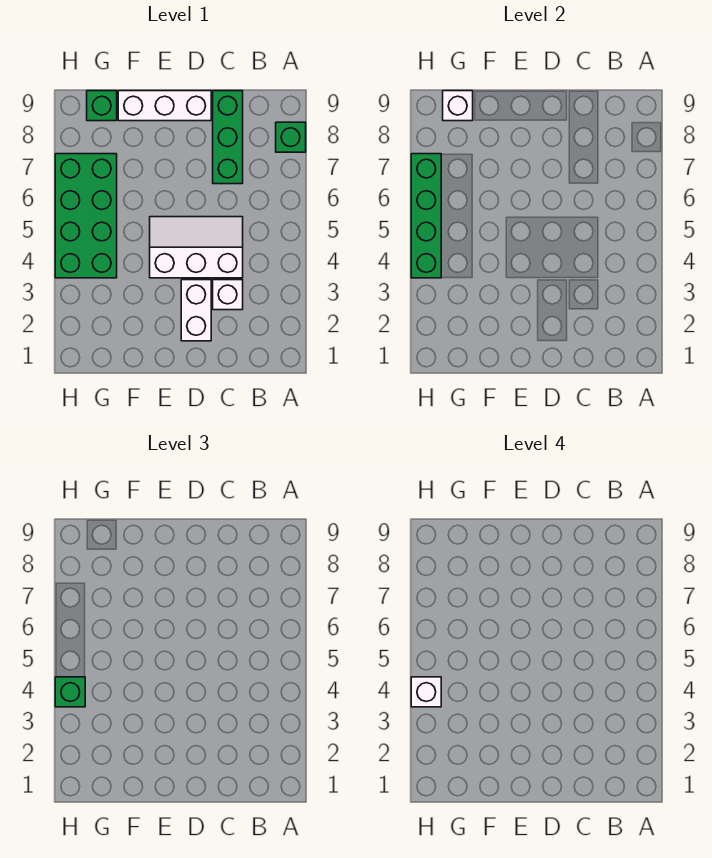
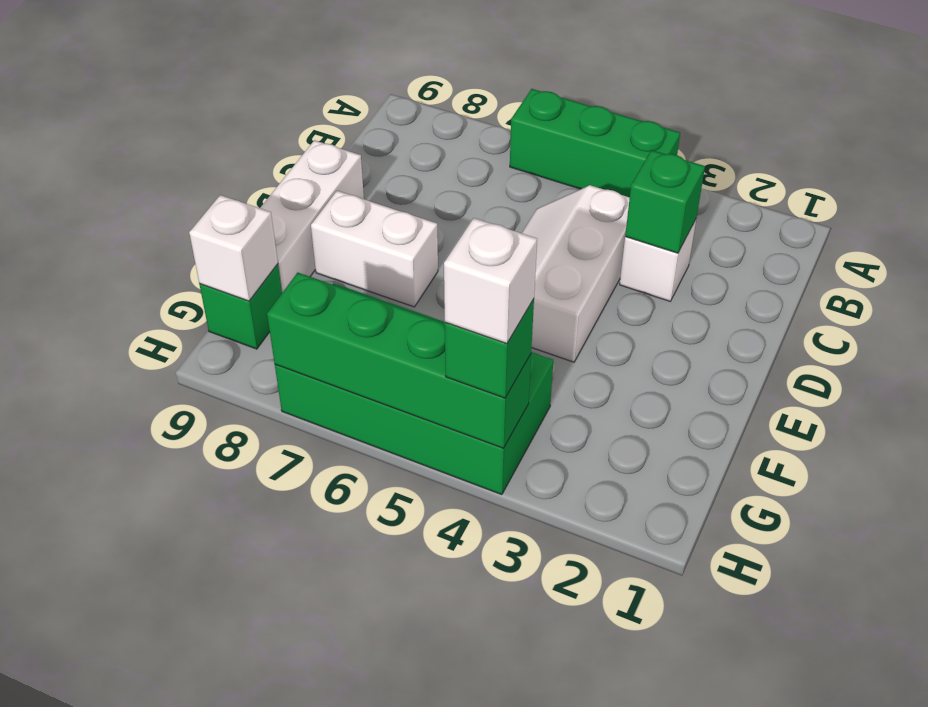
green brick A8 level 1 -> green brick C3 level 2
green brick C7:C9 level 1 -> green brick A4:A6 level 1
white brick D2:D3 level 1 -> white brick E7:E8 level 1

